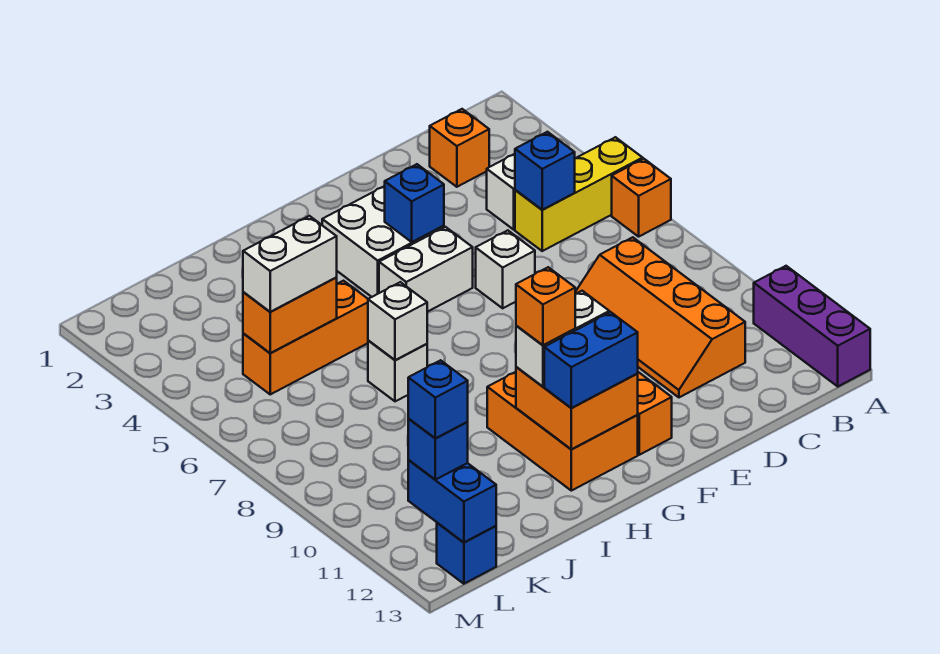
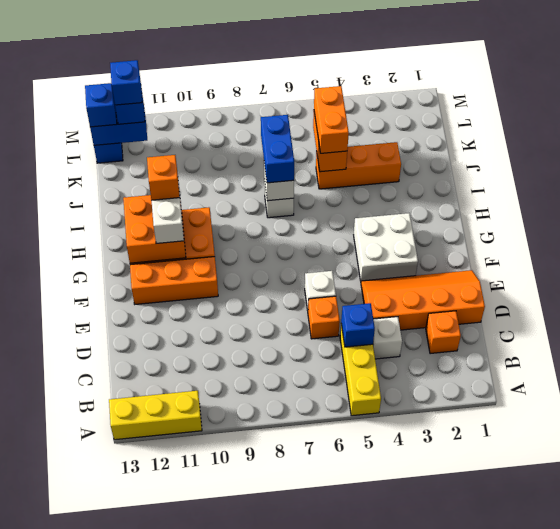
orange brick A6 level 1 -> orange brick D6 level 1
purple brick A11:A13 level 1 -> yellow brick A11:A13 level 1
orange slope C8:D11 level 1 top C -> orange slope D1:E4 level 1 top D
blue brick F4 level 2 -> blue brick L13 level 3
white brick F5:G5 level 1 -> none
blue brick G12:H12 level 3 -> blue brick I7:J7 level 3
orange brick I5:K5 level 1 -> orange brick J3:J5 level 1
white brick J5:K5 level 3 -> orange brick J5:K5 level 3

